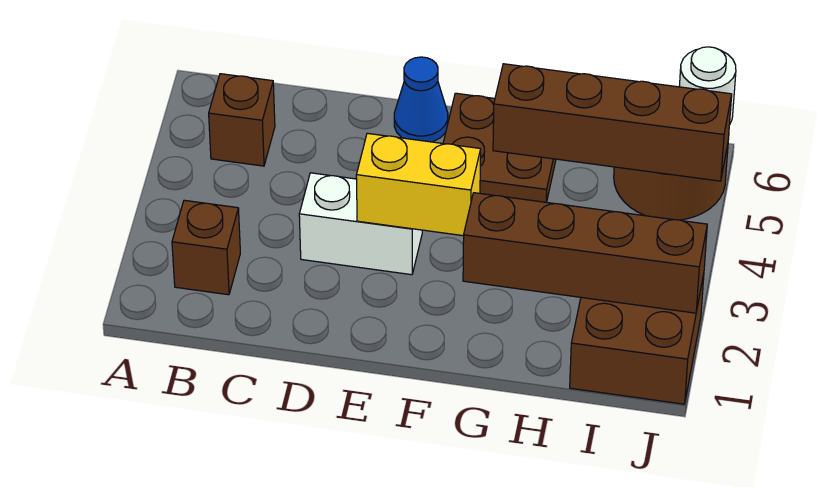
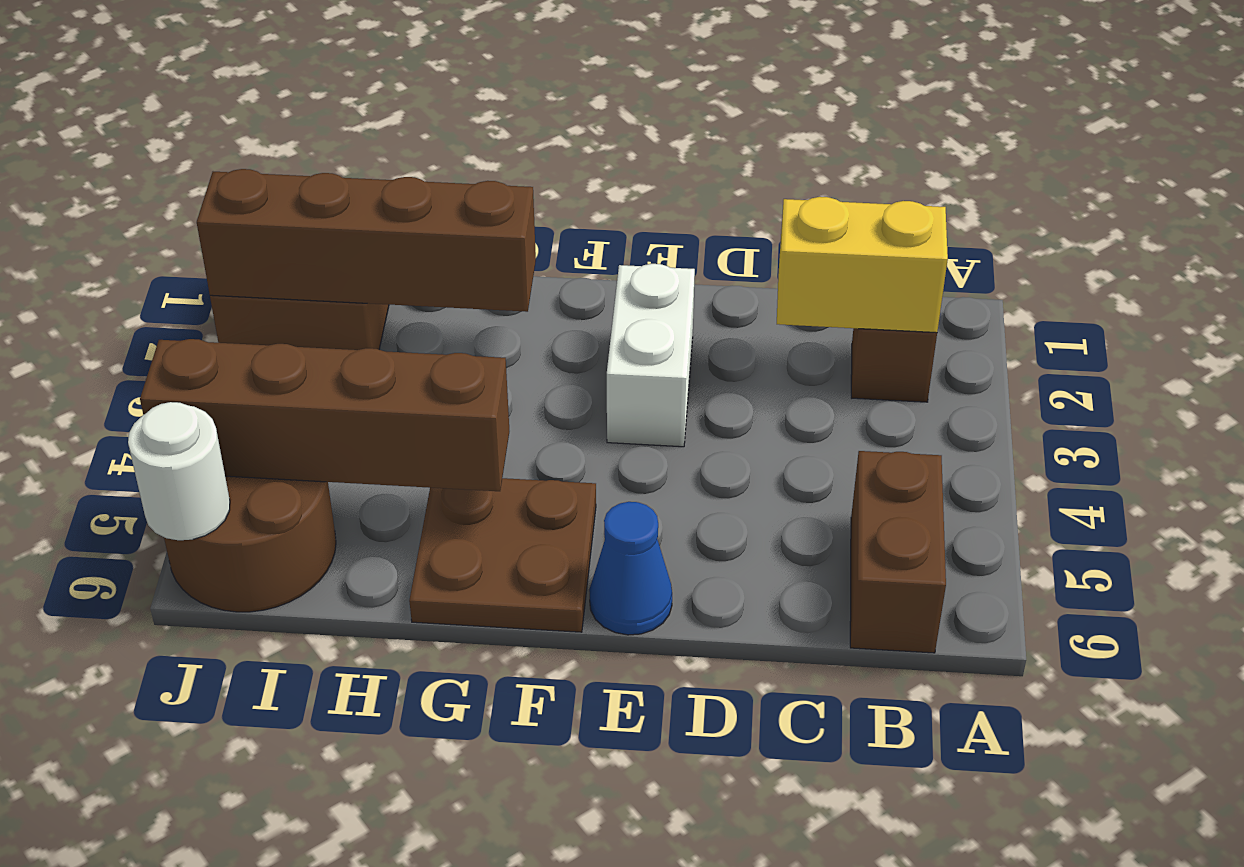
brown brick B5 level 1 -> brown brick B5:B6 level 1
white brick D3:E3 level 1 -> white brick E2:E3 level 1
yellow brick E3:F3 level 2 -> yellow brick B2:C2 level 2

